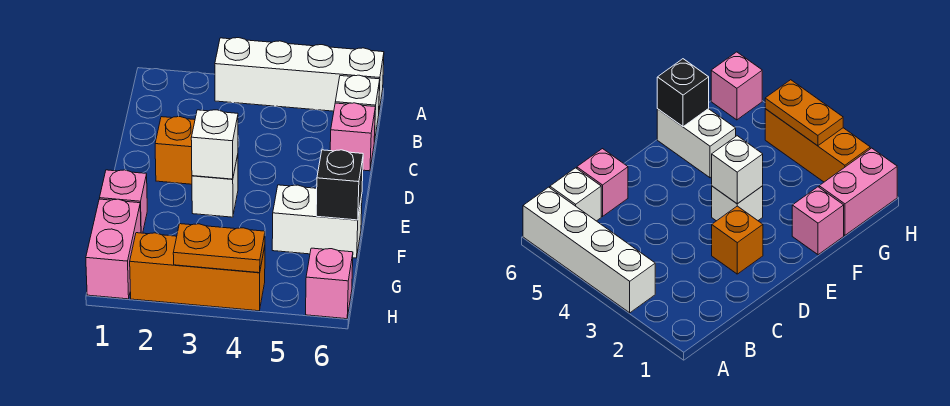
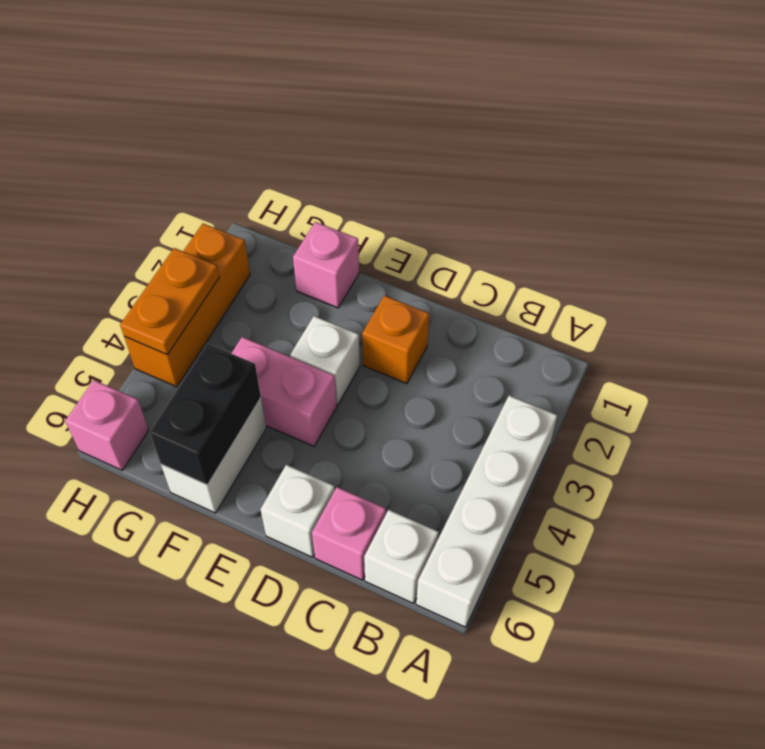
white brick E3 level 2 -> white brick D6 level 1
black brick F6 level 2 -> black brick F5:F6 level 2
pink brick G1:H1 level 1 -> pink brick E4:F4 level 1

